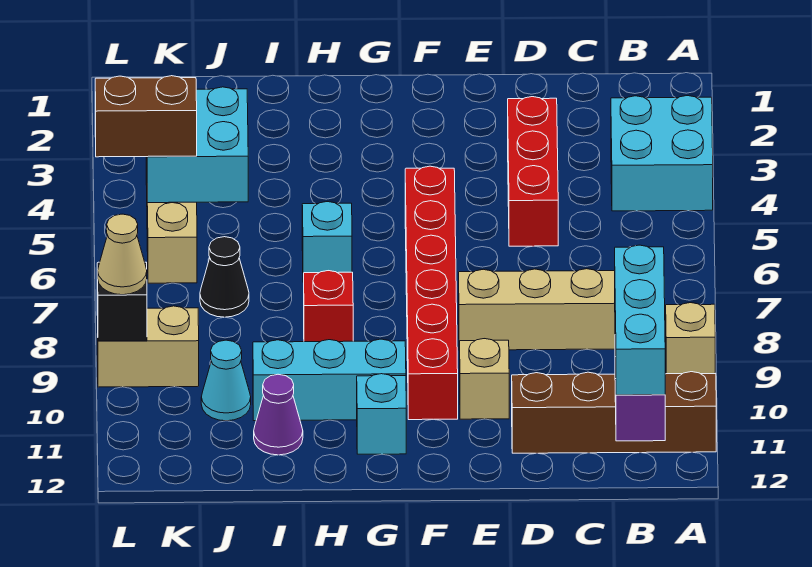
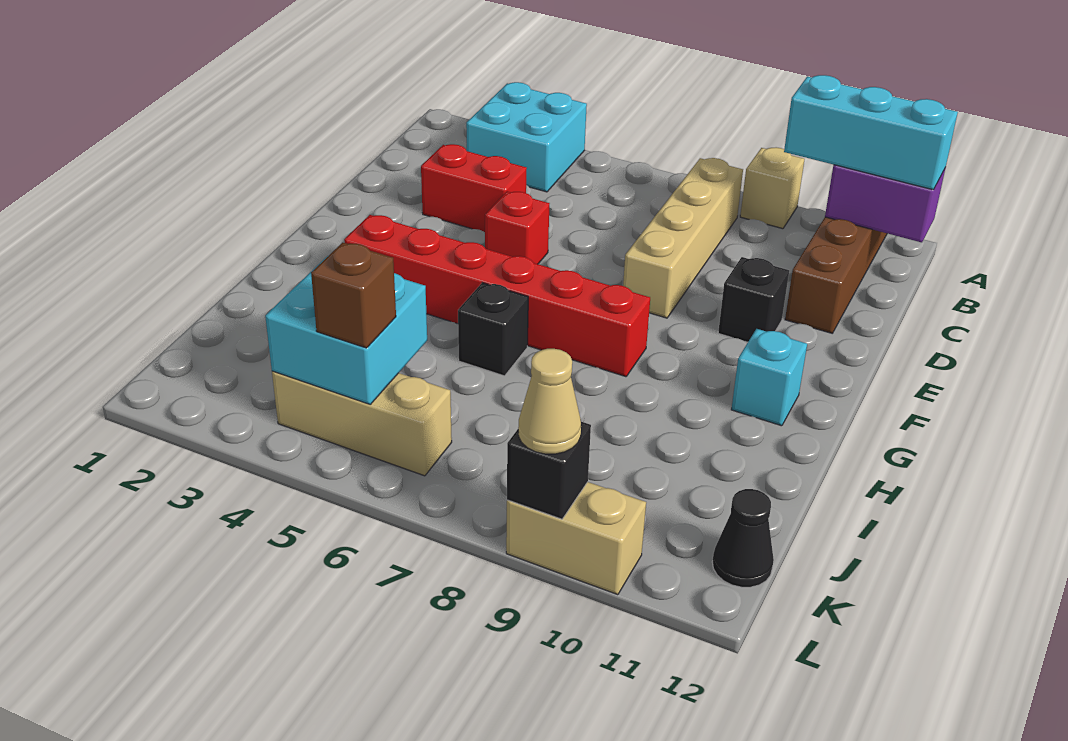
red brick D3:D5 level 1 -> red brick D3:D4 level 1
tan brick E10 level 1 -> black brick E10 level 1
red brick F5:F10 level 1 -> red brick G3:G8 level 1
cyan brick G10:I10 level 1 -> none
cyan brick H6 level 1 -> black brick H6 level 1
red brick H8 level 1 -> red brick E5 level 1
purple cone I11 level 1 -> none
black cone J7 level 1 -> black cone K12 level 1
cyan cone J10 level 1 -> none
brown brick K5:L5 level 3 -> brown brick K5 level 3
tan brick K9:L9 level 1 -> tan brick L9:L10 level 1

